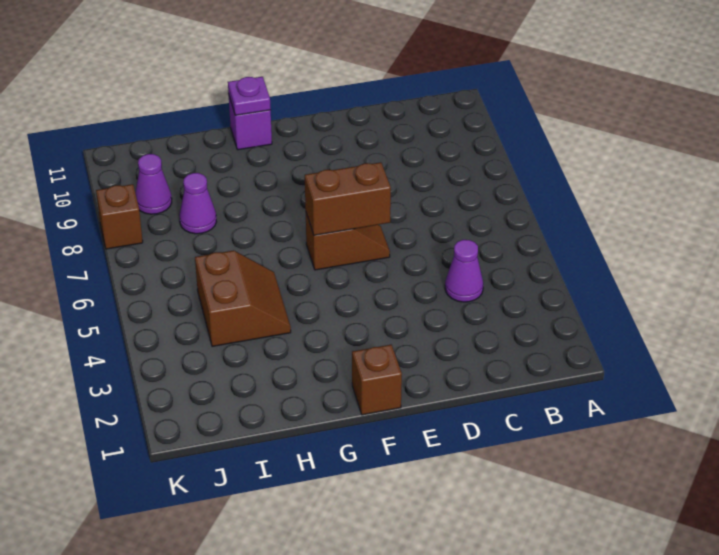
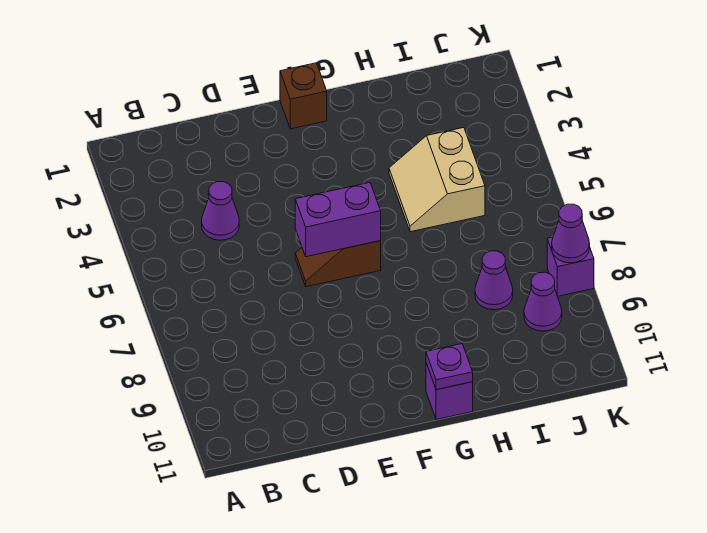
brown brick E6:F6 level 2 -> purple brick E6:F6 level 2
brown slope H4:I5 level 1 top I -> tan slope H4:I5 level 1 top I
brown brick K8 level 1 -> purple brick K8 level 1
none -> purple cone K8 level 2

